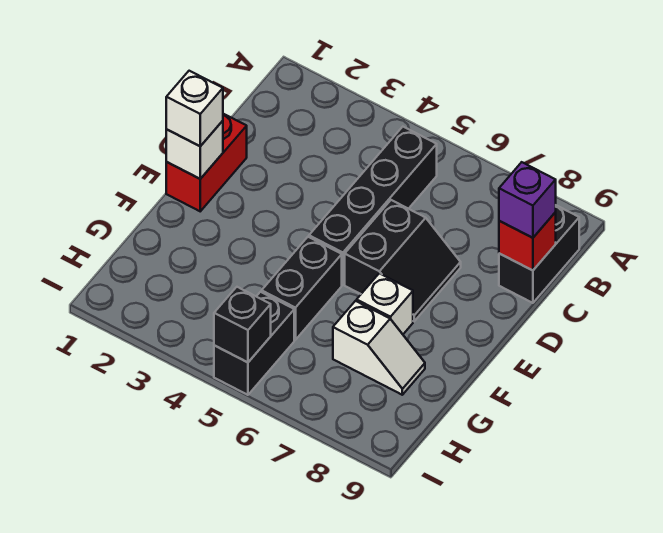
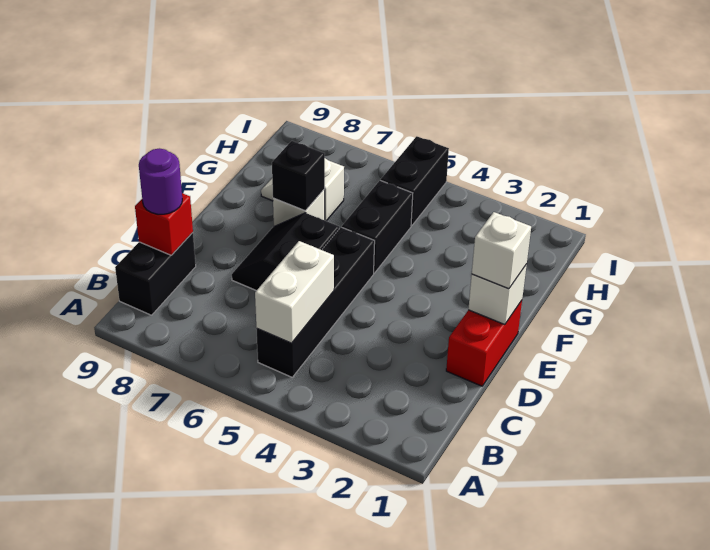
none -> white brick B5:C5 level 2
purple brick C9 level 3 -> purple round brick C9 level 3
black brick I5 level 2 -> black brick F7 level 2

